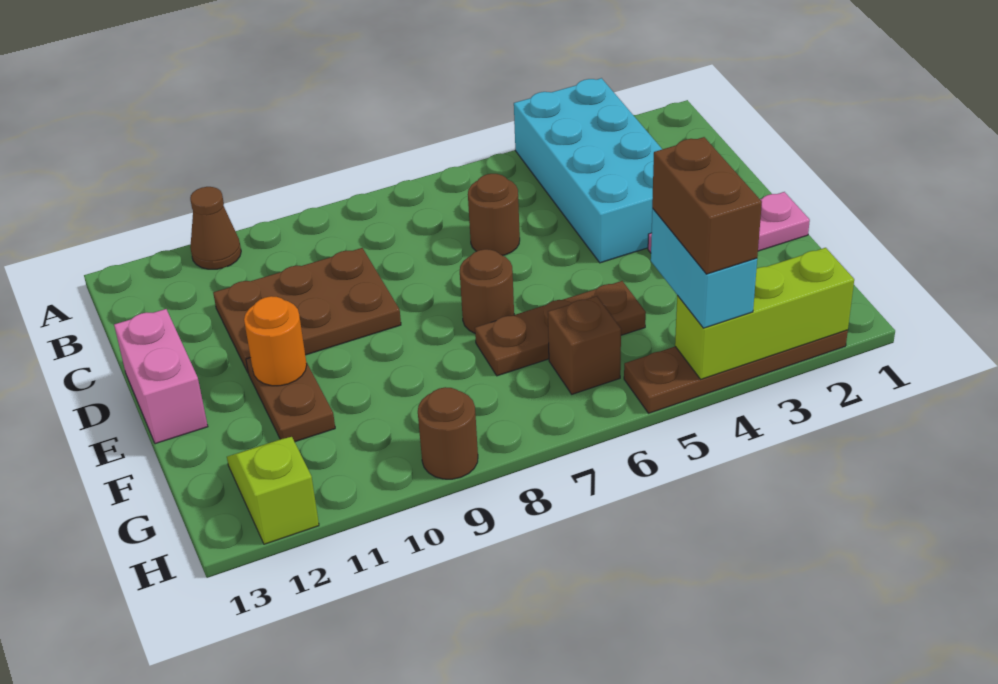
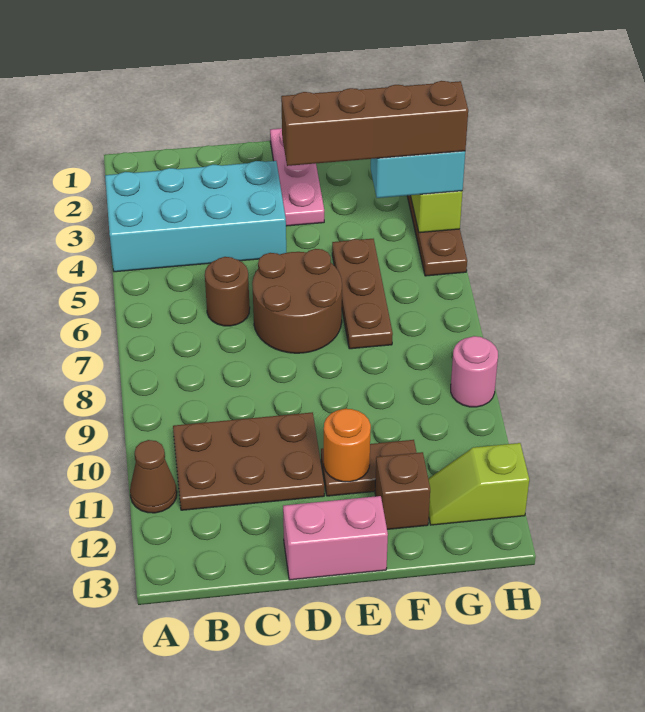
brown plate C9:D11 level 1 -> brown plate B10:D11 level 1
brown round brick E7 level 1 -> brown round brick D6:E7 level 1
brown brick G4:H4 level 4 -> brown brick E4:H4 level 4
brown brick G6 level 1 -> brown brick F12 level 1
brown round brick H9 level 1 -> pink round brick H9 level 1

